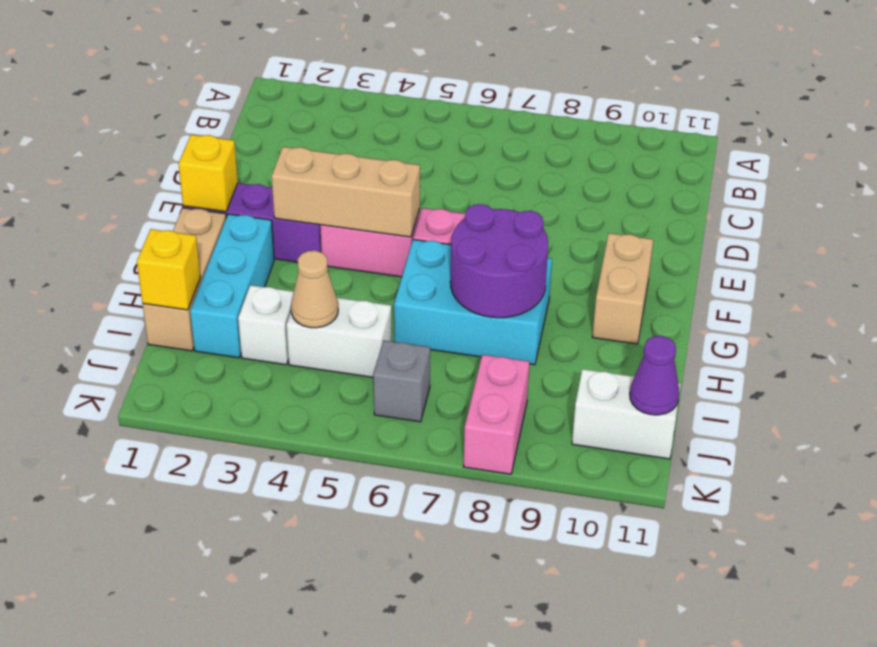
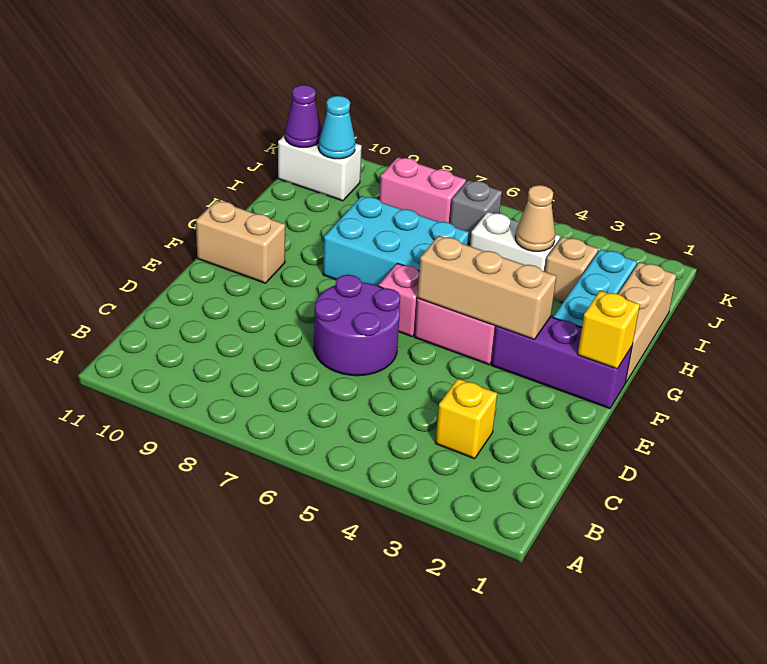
tan brick F10:G10 level 1 -> tan brick F10:F11 level 1
purple round brick G7:H8 level 2 -> purple round brick D6:E7 level 1
yellow brick I1 level 2 -> yellow brick C3 level 1
white brick I3 level 1 -> tan brick I3 level 1
pink brick J8:K8 level 1 -> pink brick J7:J8 level 1
none -> cyan cone J10 level 2

